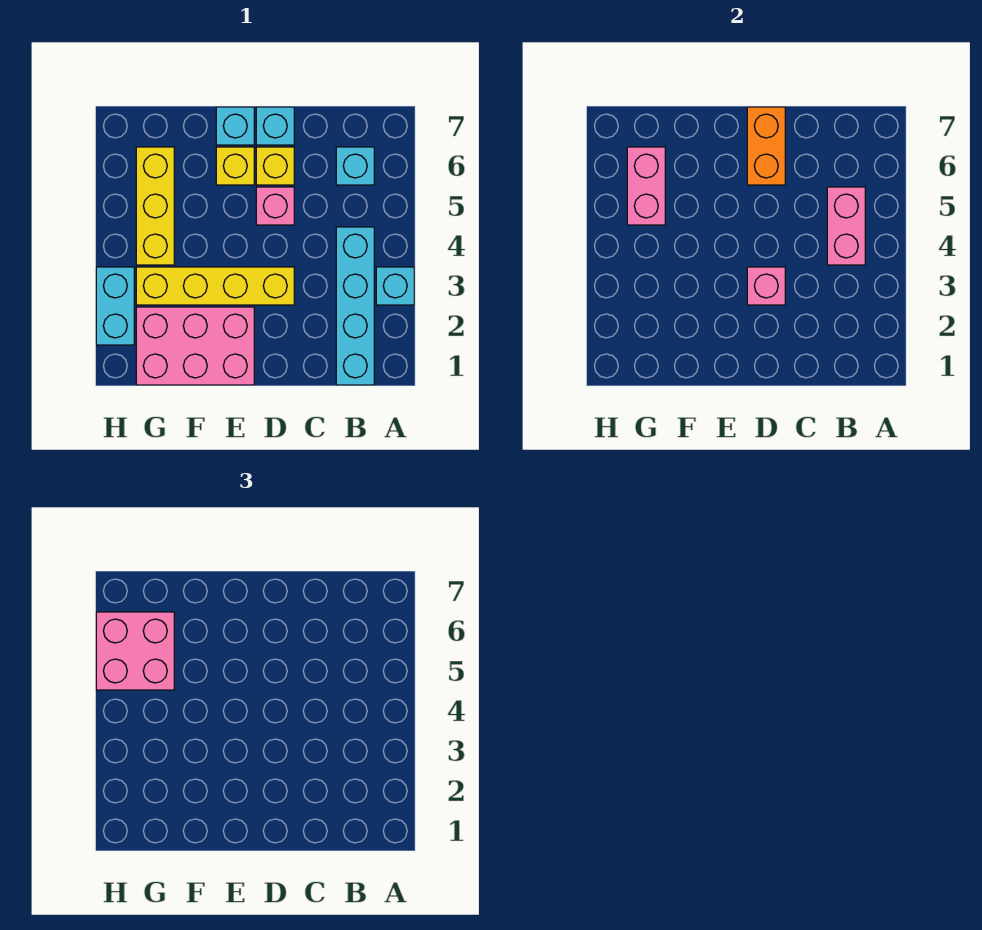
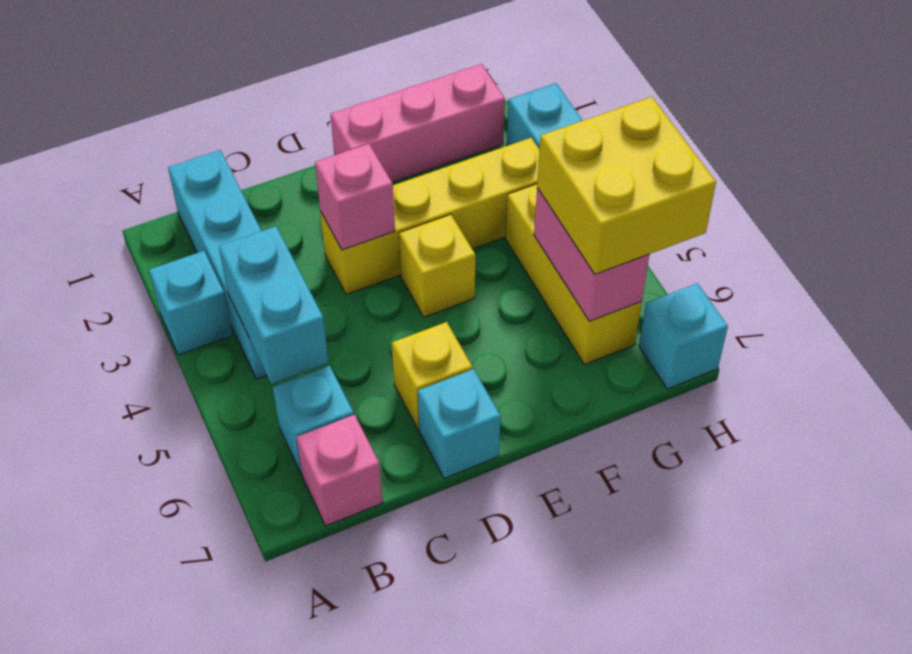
pink brick B4:B5 level 2 -> cyan brick B4:B5 level 2
pink brick D5 level 1 -> pink brick B7 level 1
orange brick D6:D7 level 2 -> none
pink brick E1:G2 level 1 -> pink brick E1:G1 level 1
yellow brick E6 level 1 -> yellow brick E4 level 1
cyan brick E7 level 1 -> cyan brick H7 level 1
pink brick G5:H6 level 3 -> yellow brick G5:H6 level 3

